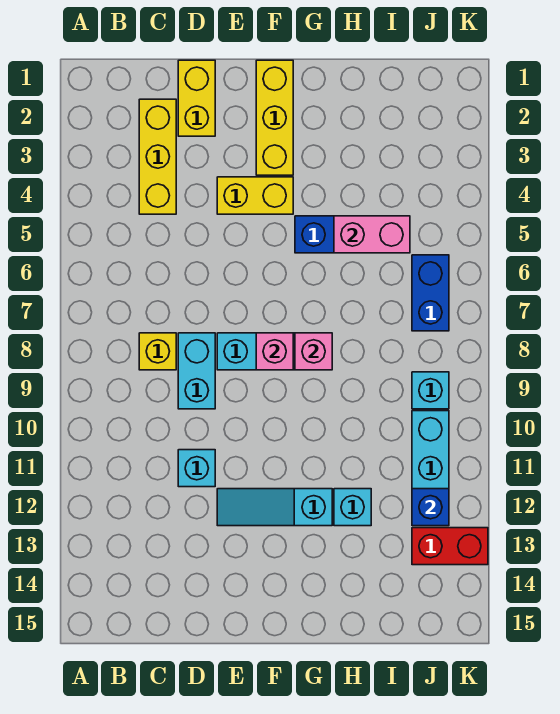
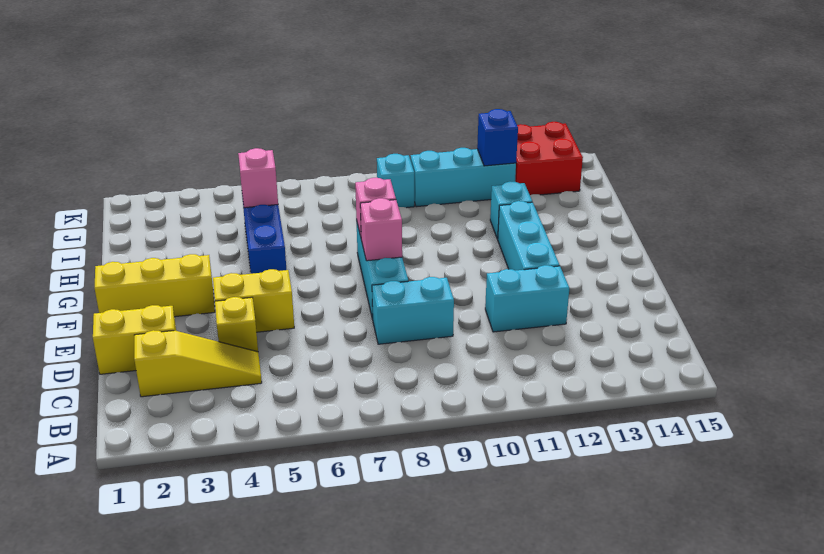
yellow brick C2:C4 level 1 -> yellow slope C2:C4 level 1 top 2
yellow brick C8 level 1 -> yellow brick D4 level 1
cyan brick D11 level 1 -> cyan brick D11:D12 level 1
yellow brick E4:F4 level 1 -> yellow brick E4:E5 level 1
cyan slope E12:G12 level 1 top G -> cyan brick E12:G12 level 1
pink brick H5:I5 level 2 -> pink brick I5 level 2
blue brick J6:J7 level 1 -> none
red brick J13:K13 level 1 -> red brick J13:K14 level 1

